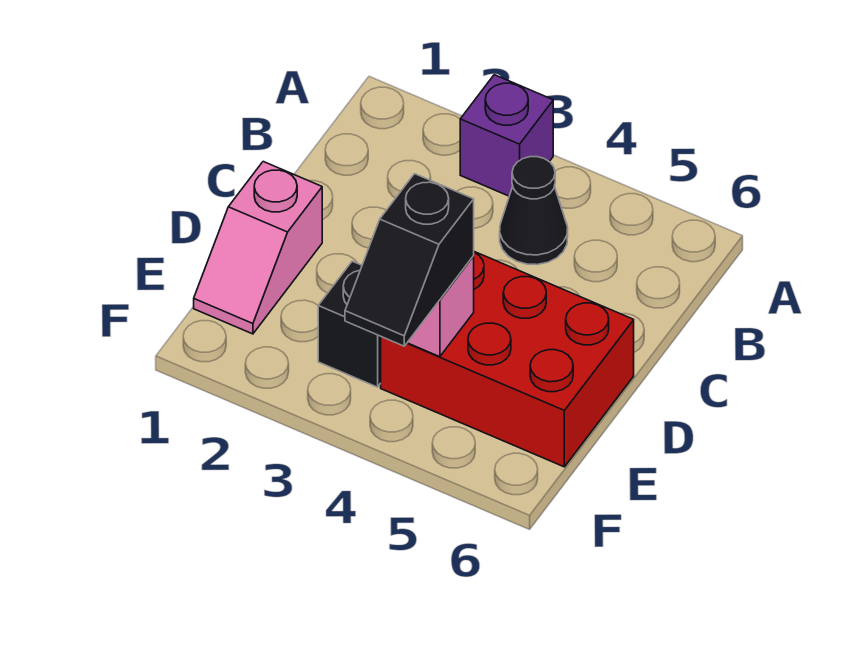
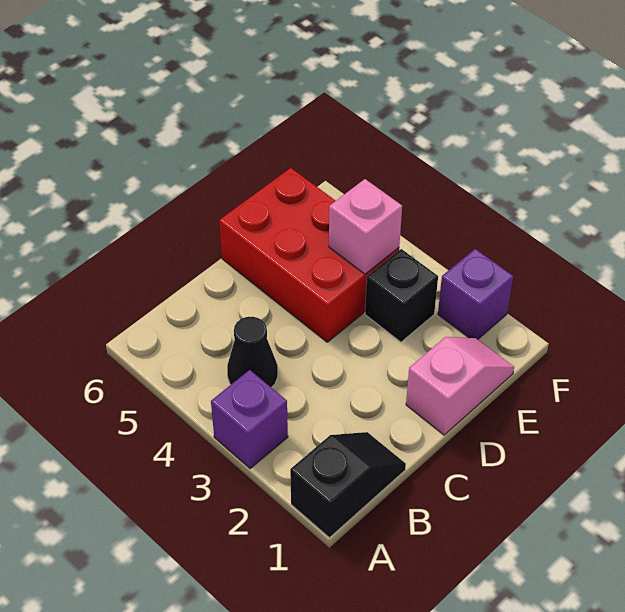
black slope E4:F4 level 3 top E -> black slope A1:B1 level 1 top A
none -> purple brick F2 level 1

